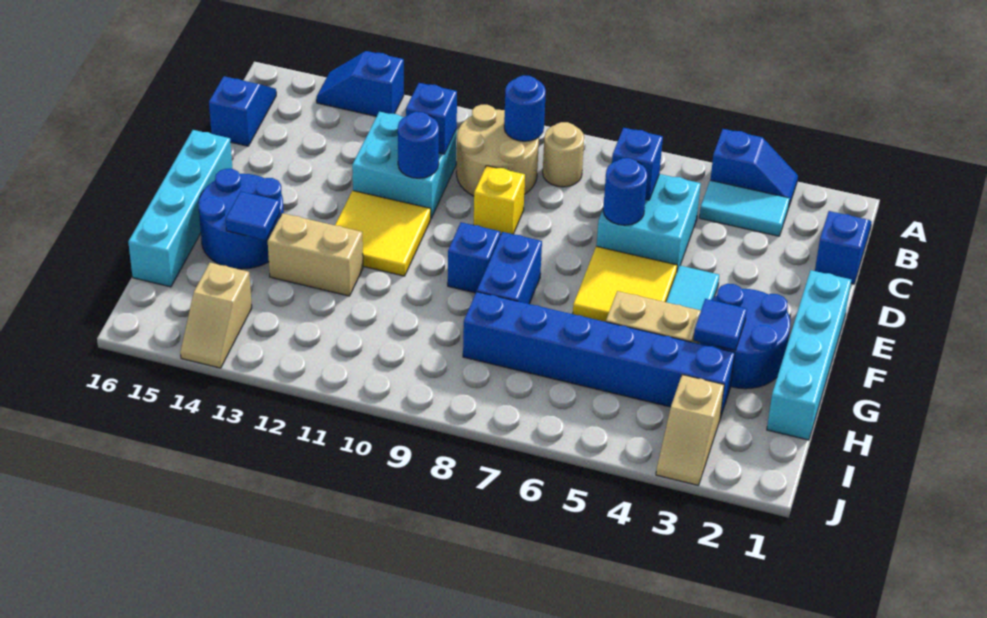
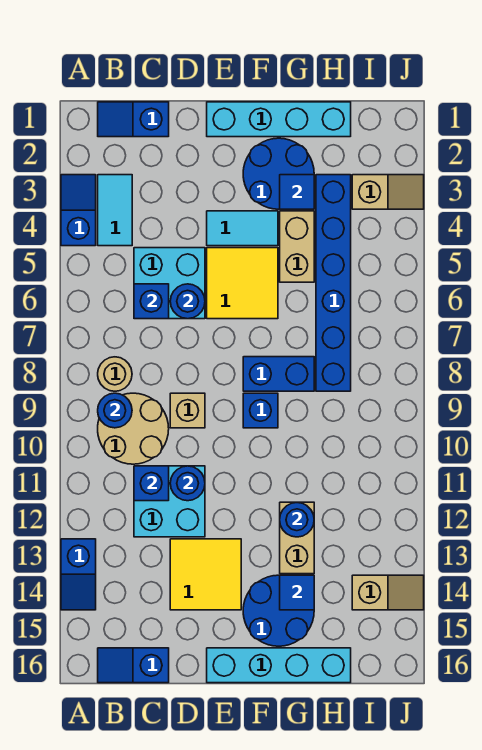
yellow brick D9 level 1 -> tan brick D9 level 1
yellow tile E11:F12 level 1 -> yellow tile D13:E14 level 1
none -> blue round brick G12 level 2

